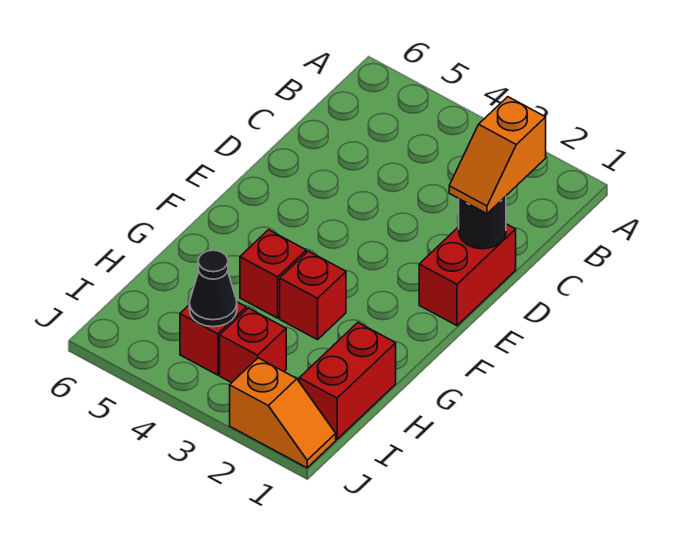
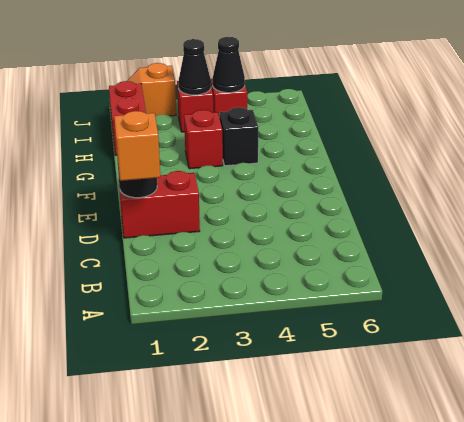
red brick D1:E1 level 1 -> red brick D1:D2 level 1
red brick G4 level 1 -> black brick G4 level 1
none -> black cone I3 level 2

